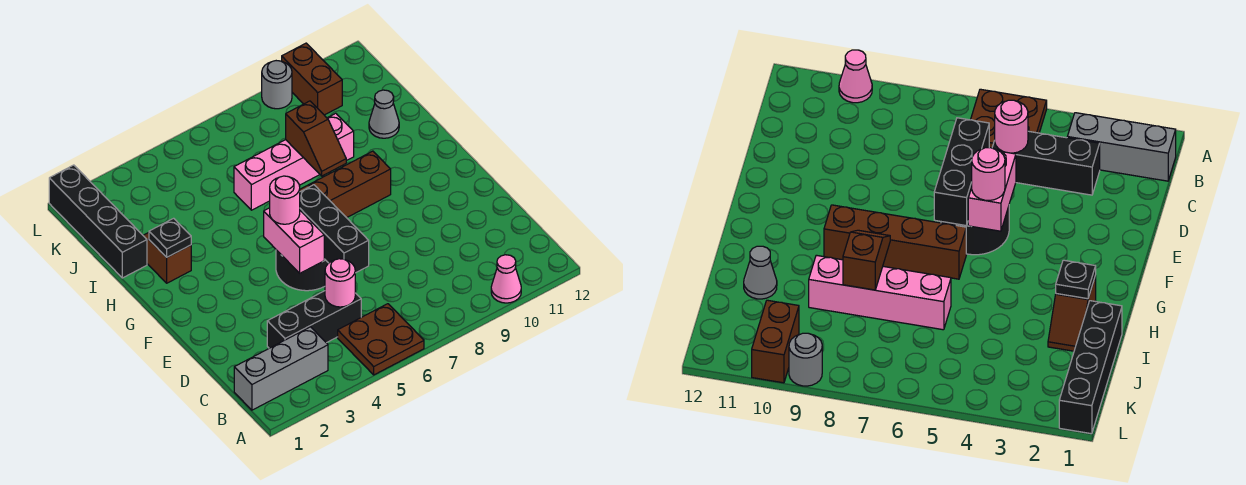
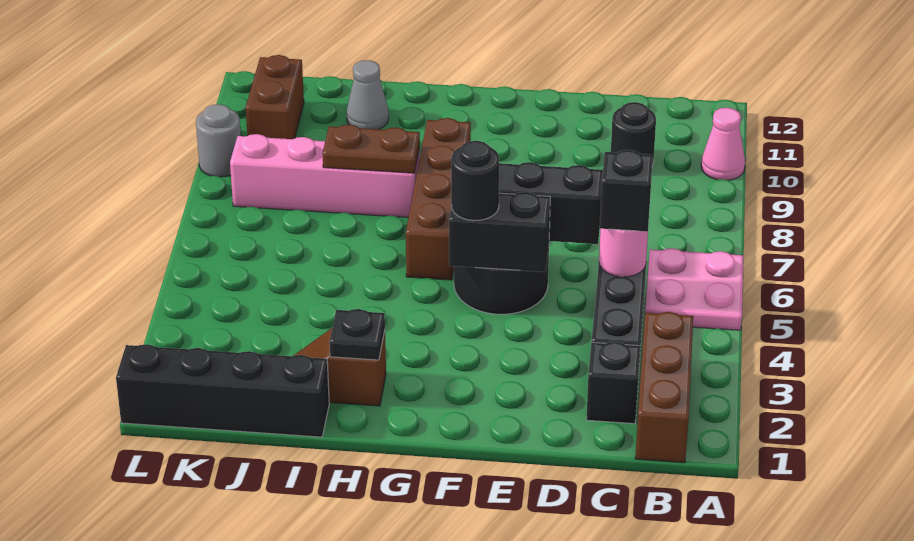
brown plate A5:B6 level 1 -> pink plate A5:B6 level 1
grey brick B1:B3 level 1 -> brown brick B1:B3 level 1
none -> black brick C2 level 1
none -> black brick C5 level 3
none -> black round brick C10 level 1
pink brick E5:F5 level 2 -> black brick E5:F5 level 2
pink round brick F5 level 3 -> black round brick F5 level 3
brown slope H8:I8 level 2 top I -> brown plate H8:I8 level 2
pink brick I6:I9 level 1 -> pink brick H8:K8 level 1
brown brick K10:L10 level 1 -> brown brick K10:K11 level 1

